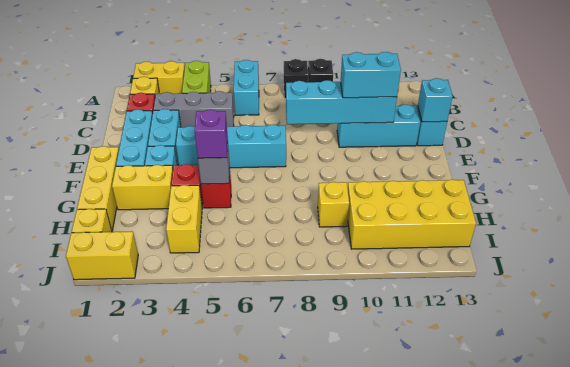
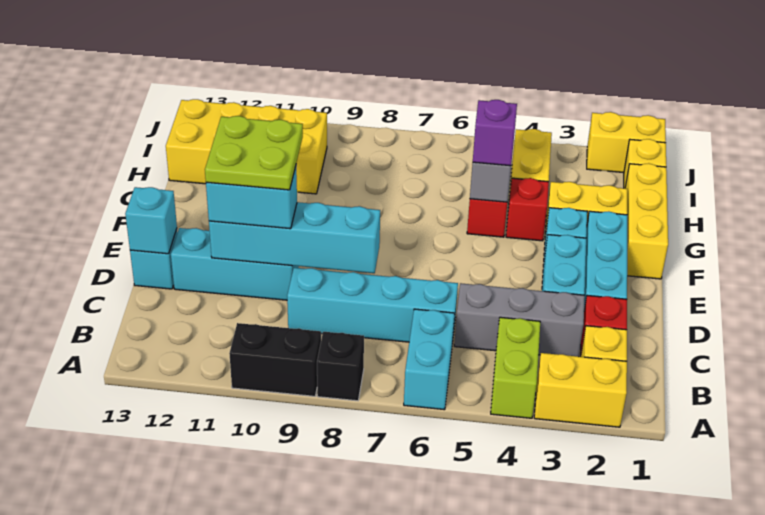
black brick A9 level 1 -> black brick A9:A10 level 1
none -> lime plate D10:E11 level 4
cyan brick E4:E7 level 1 -> cyan brick C6:C9 level 1
yellow brick H9 level 1 -> none

